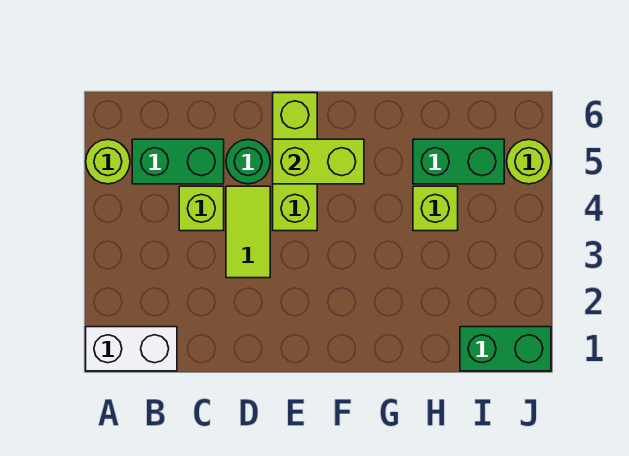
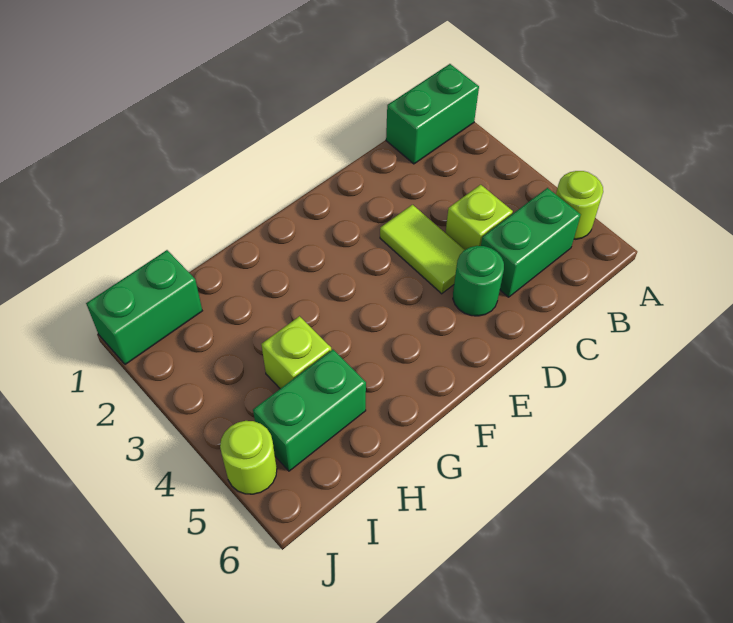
white brick A1:B1 level 1 -> green brick A1:B1 level 1
lime brick E4:E6 level 1 -> none
lime brick E5:F5 level 2 -> none

